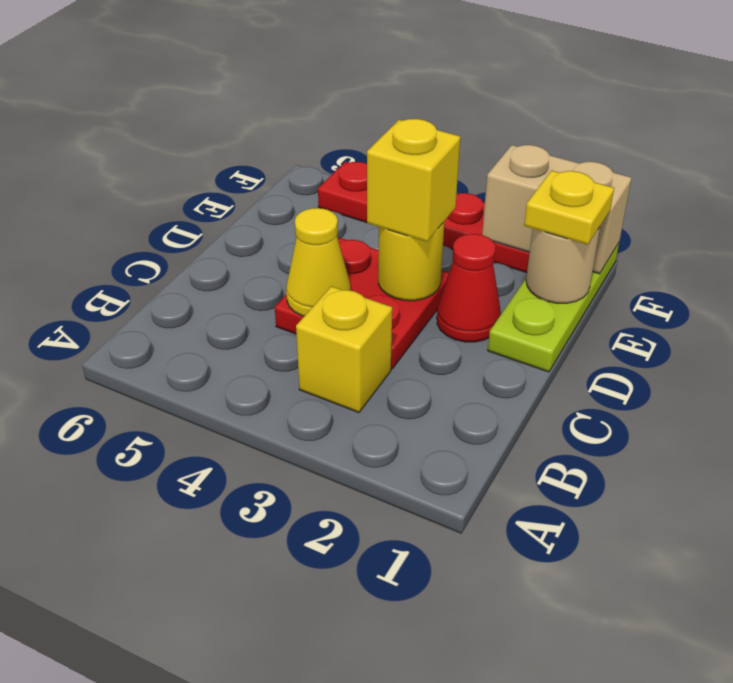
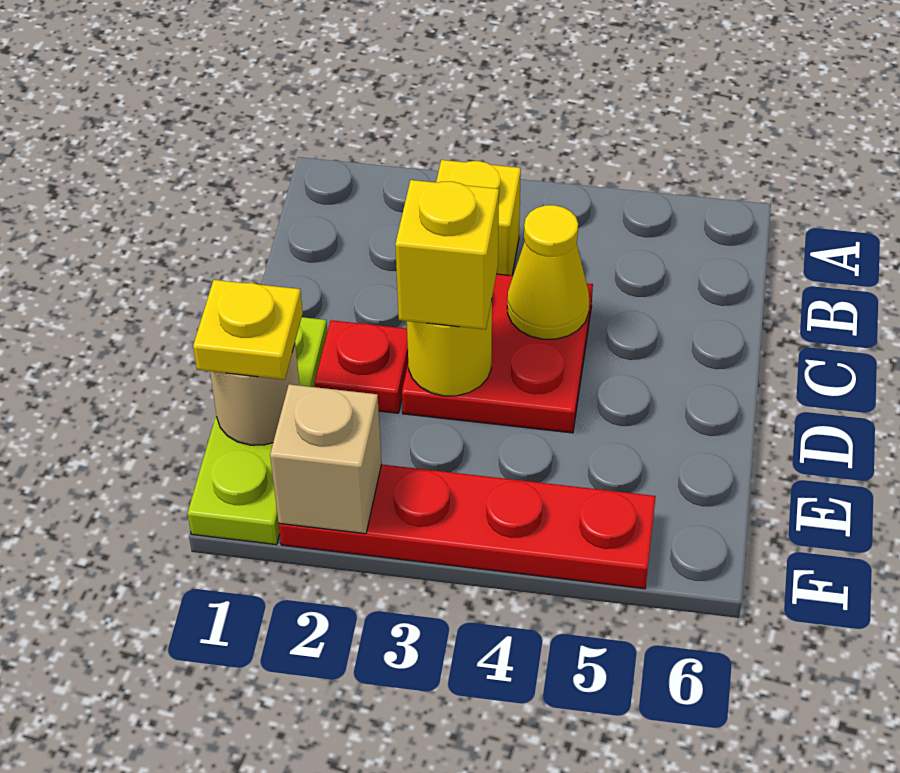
red cone D2 level 1 -> red plate D2 level 1
tan brick F1:F2 level 2 -> tan brick F2 level 2

